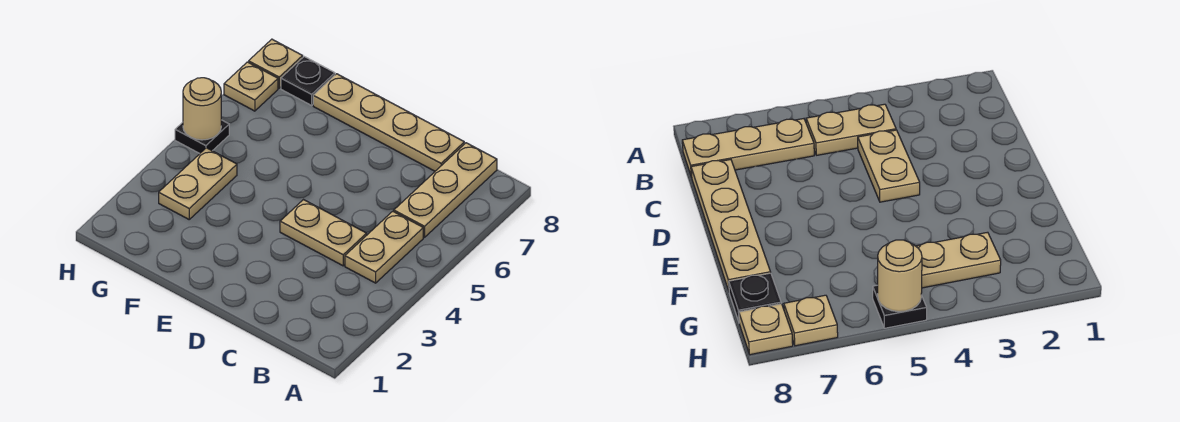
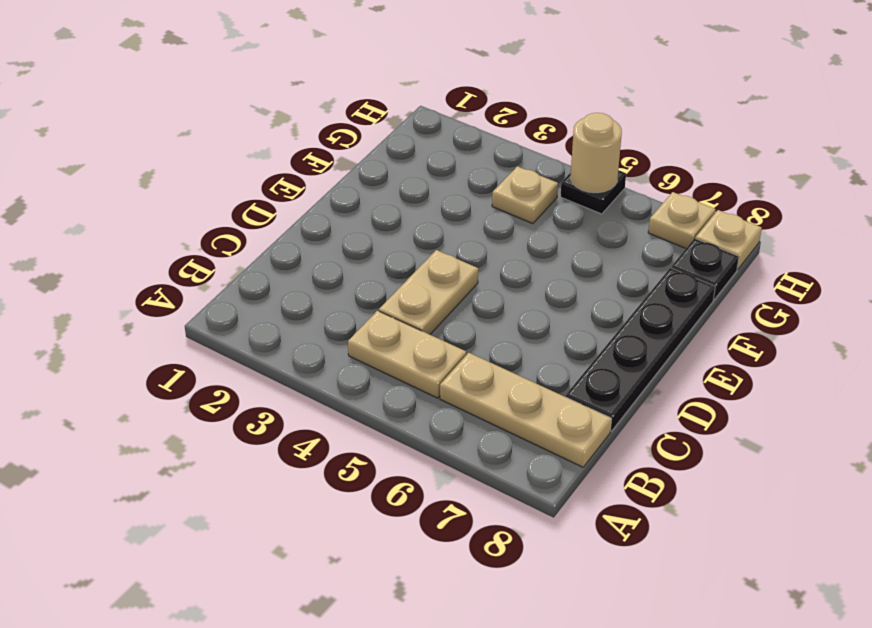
tan plate C8:F8 level 1 -> black plate C8:F8 level 1
tan plate G3:G4 level 1 -> tan plate G4 level 1

